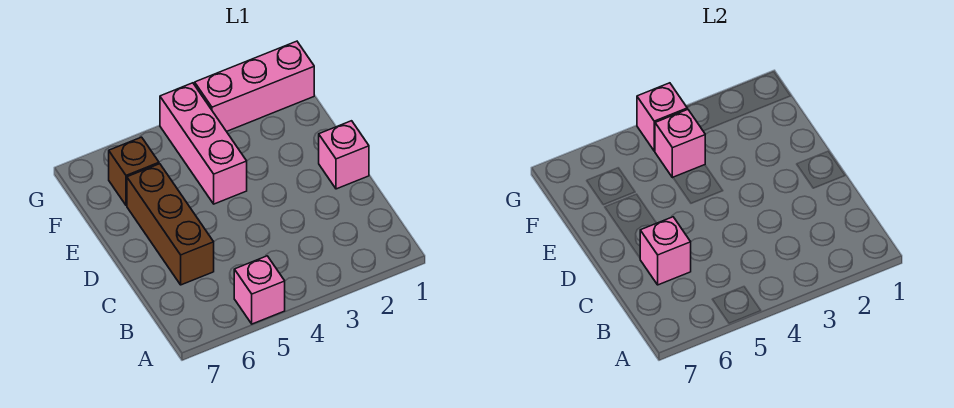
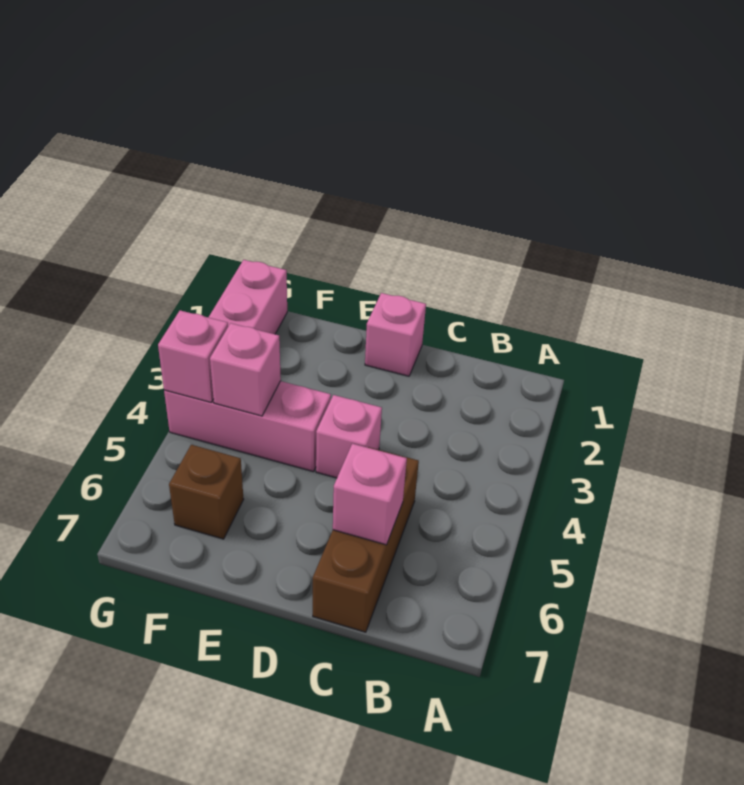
pink brick A5 level 1 -> pink brick D4 level 1
brown brick C6:E6 level 1 -> brown brick C5:C7 level 1

